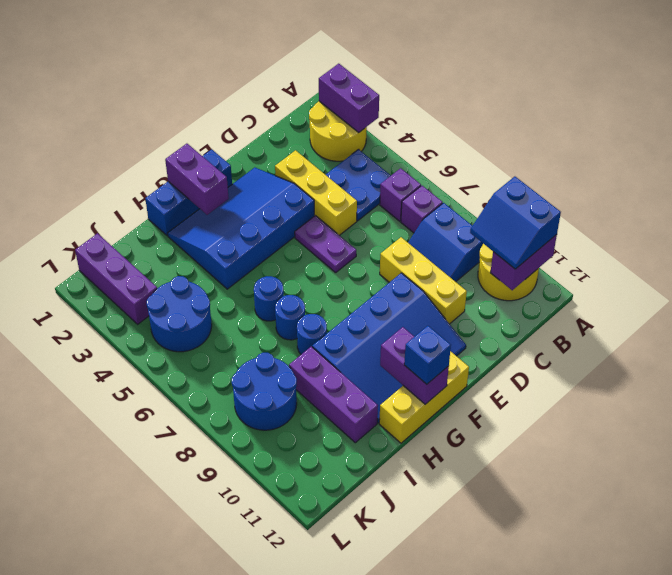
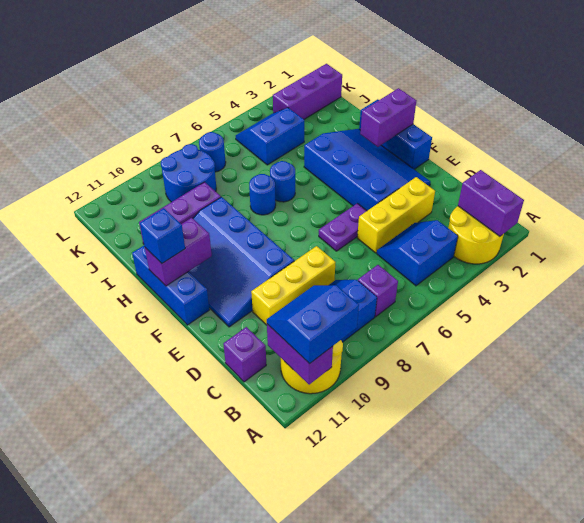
purple brick A2:A3 level 2 -> purple brick A2:B2 level 2
blue plate B4:C5 level 1 -> blue slope B4:C5 level 1 top B
purple brick B6 level 1 -> purple brick C12 level 1
yellow brick F12:H12 level 1 -> blue brick F12:H12 level 1
blue round brick H8 level 1 -> blue round brick K7 level 1
blue round brick J4:K5 level 1 -> blue slope J4:K5 level 1 top J

